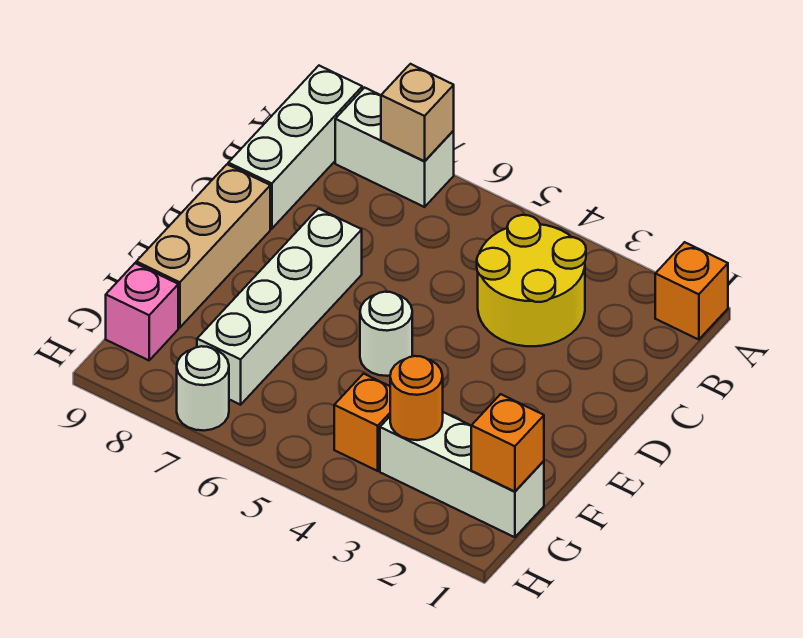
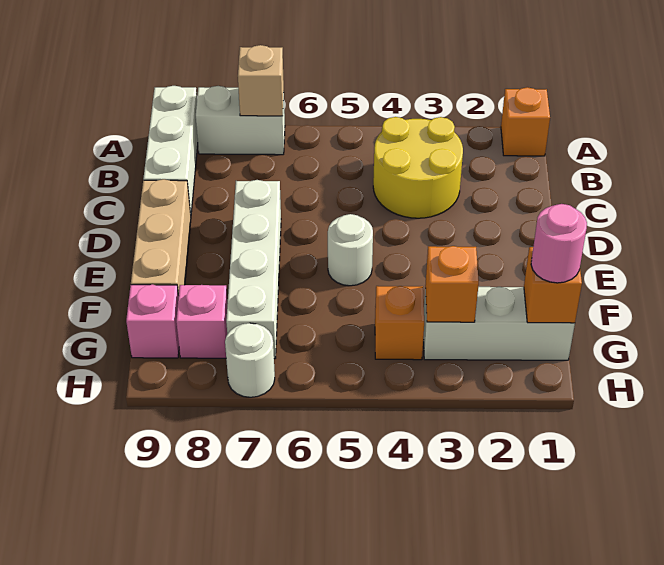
none -> pink round brick G1 level 3
orange round brick G3 level 2 -> orange brick G3 level 2
none -> pink brick G8 level 1

